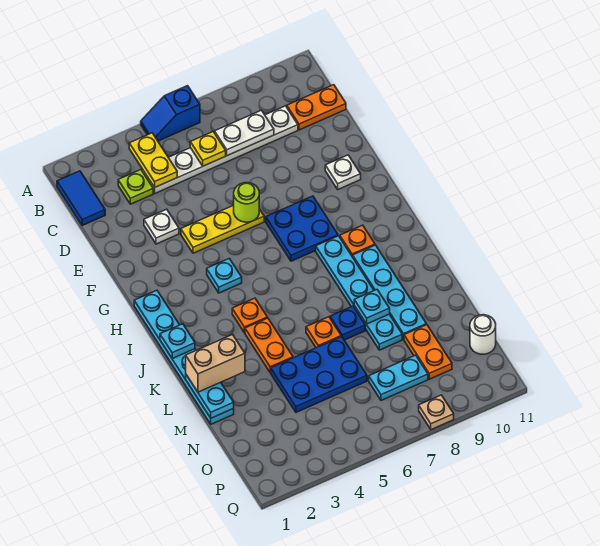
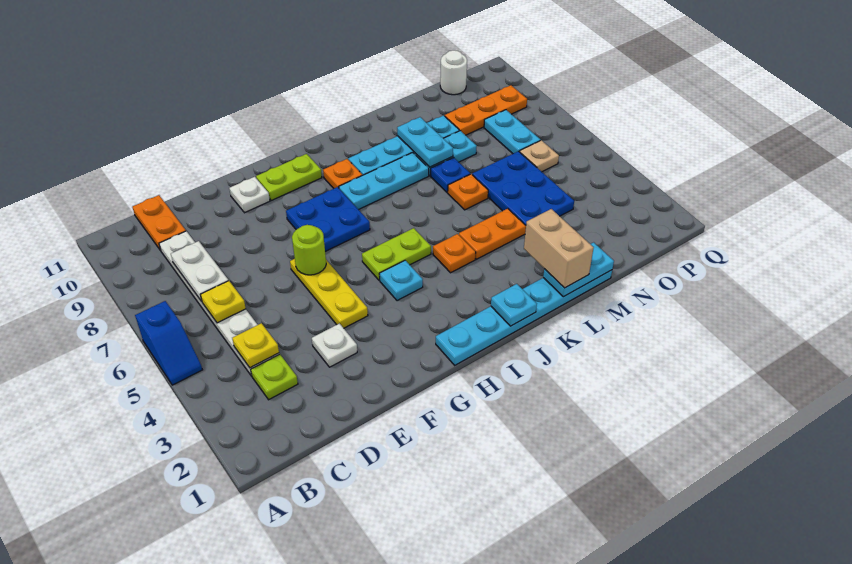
blue tile B1:C1 level 1 -> none
yellow plate B4:C4 level 2 -> yellow plate C4 level 2
none -> lime plate G10:H10 level 1
none -> lime plate H5:I5 level 1
cyan plate L8 level 2 -> cyan plate L8:L9 level 2
orange plate N9:O9 level 1 -> orange plate N9:P9 level 1
tan plate Q8 level 1 -> tan plate O6 level 1

